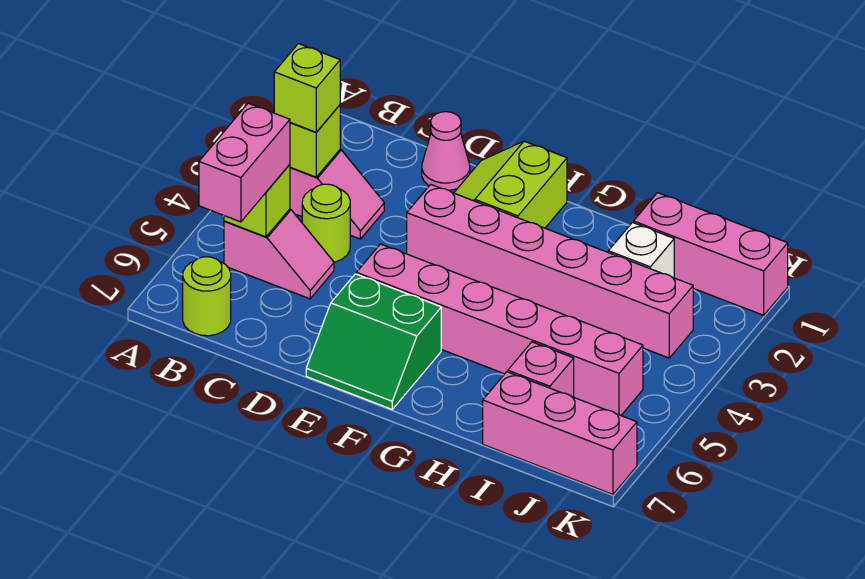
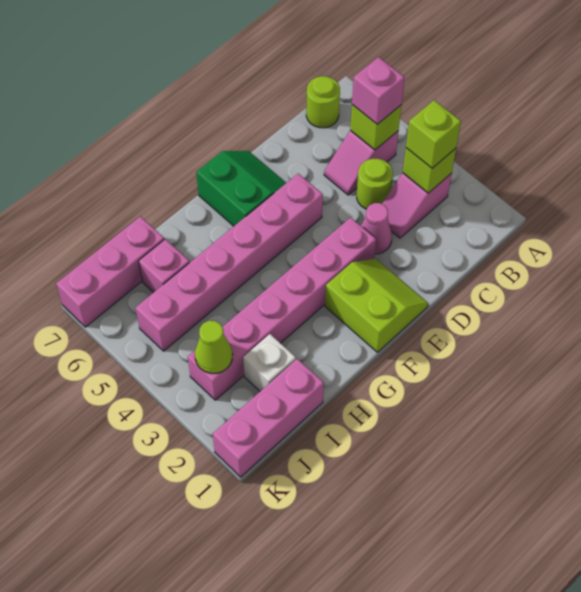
pink brick B5:B6 level 3 -> pink brick B5 level 3
pink cone D1 level 1 -> pink cone D3 level 1
green slope E6:F7 level 1 top 6 -> green slope E6:F7 level 1 top F
none -> lime cone J3 level 2

